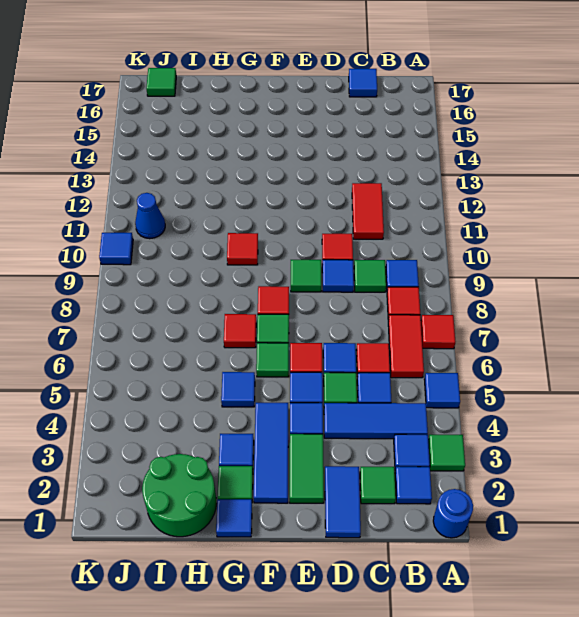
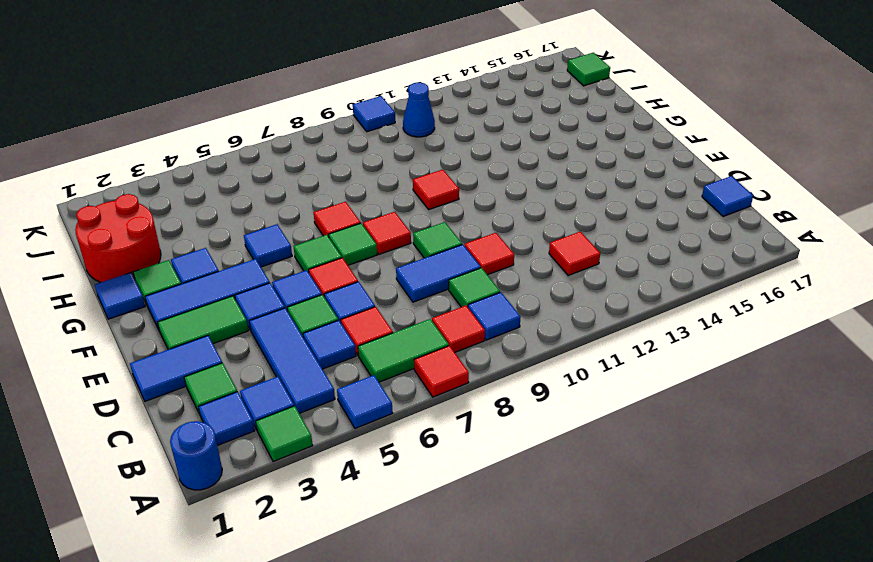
red tile B6:B7 level 1 -> green tile B6:B7 level 1
red tile C11:C12 level 1 -> red tile C12 level 1
blue tile D9 level 1 -> blue tile D8:D9 level 1
green round brick H1:I2 level 1 -> red round brick H1:I2 level 1

